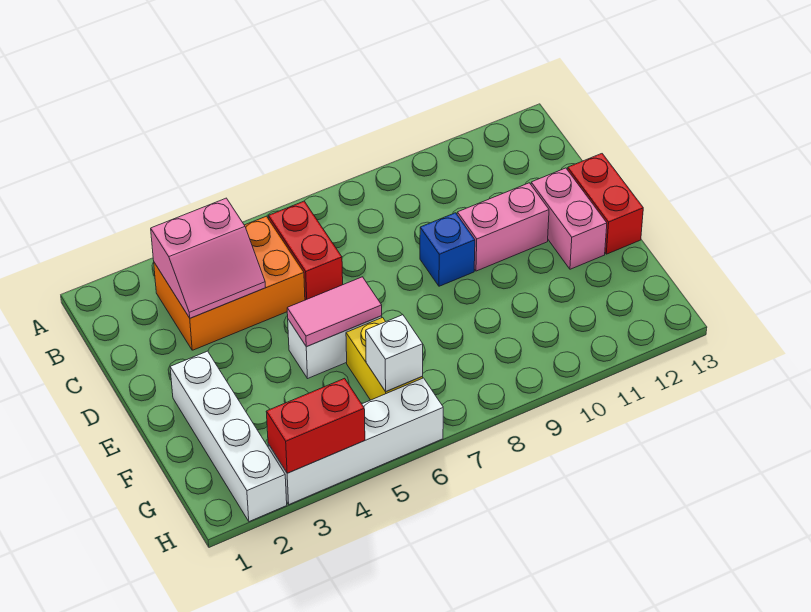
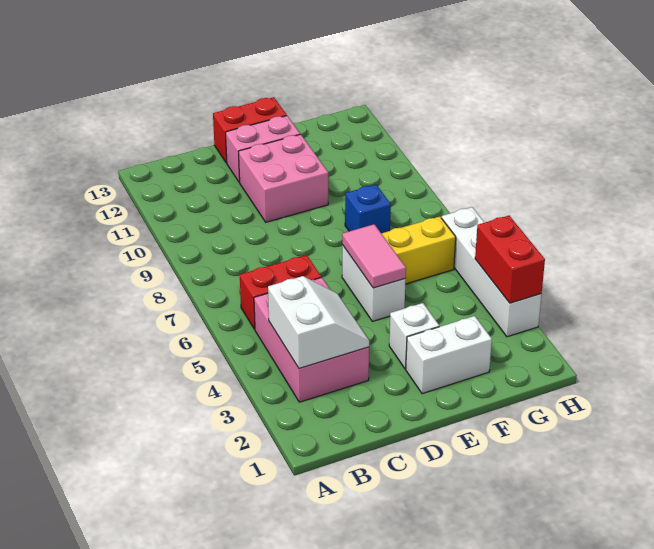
orange brick B3:C5 level 1 -> pink brick B3:C5 level 1
pink slope B3:C4 level 2 top B -> white slope B3:C4 level 2 top B
blue brick D9 level 1 -> blue brick F8 level 1
pink brick D10:D11 level 1 -> pink brick D10:E11 level 1
white brick E2:H2 level 1 -> white brick E2:F2 level 1
white brick G6 level 2 -> white brick E3 level 1

